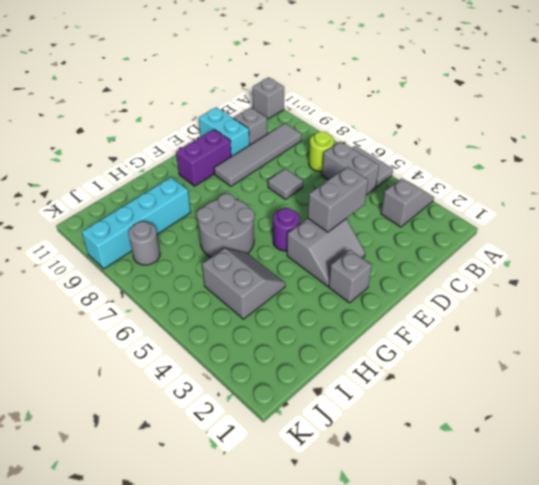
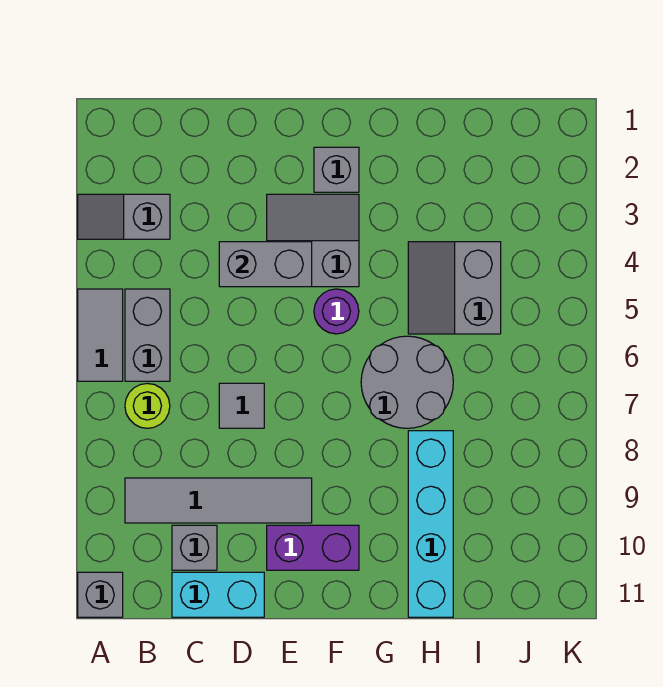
cyan brick D10:D11 level 1 -> cyan brick C11:D11 level 1
cyan brick H9:K9 level 1 -> cyan brick H8:H11 level 1
grey round brick J8 level 1 -> none

